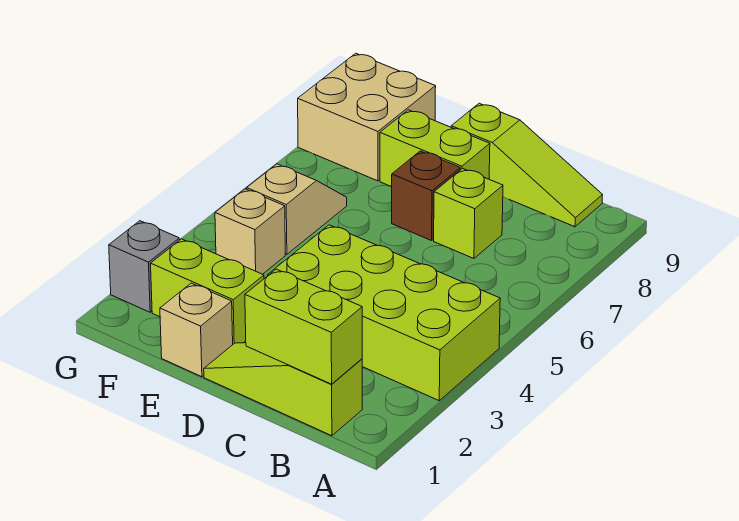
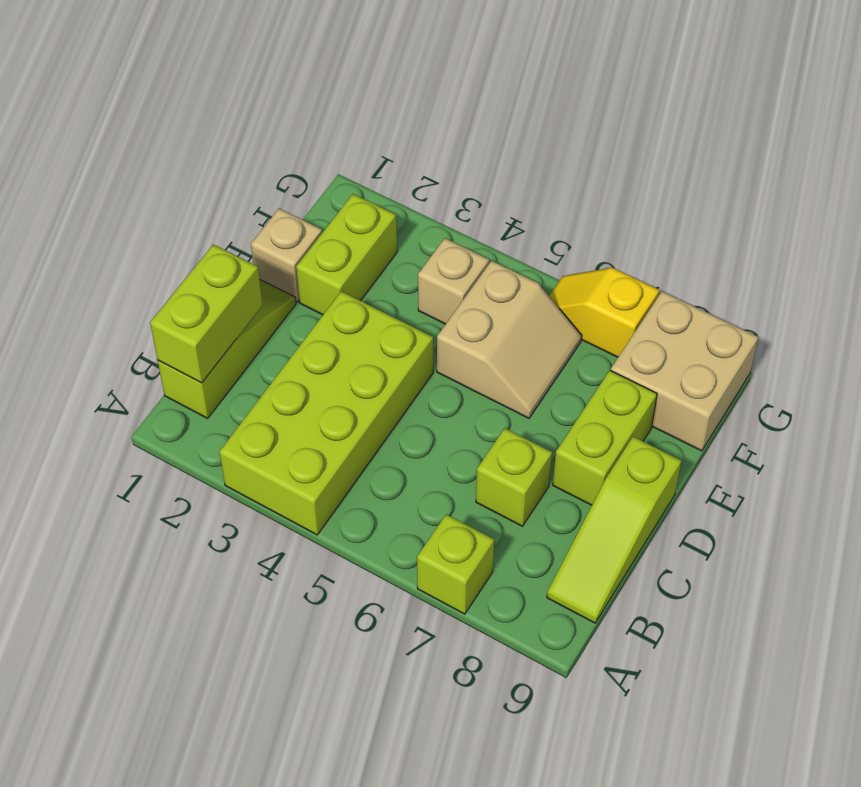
none -> lime brick A7 level 1
brown brick D7 level 1 -> none
tan slope F5:F6 level 1 top 5 -> tan slope E5:F6 level 1 top 5
grey brick G2 level 1 -> none
none -> yellow slope G6:G7 level 1 top 7

